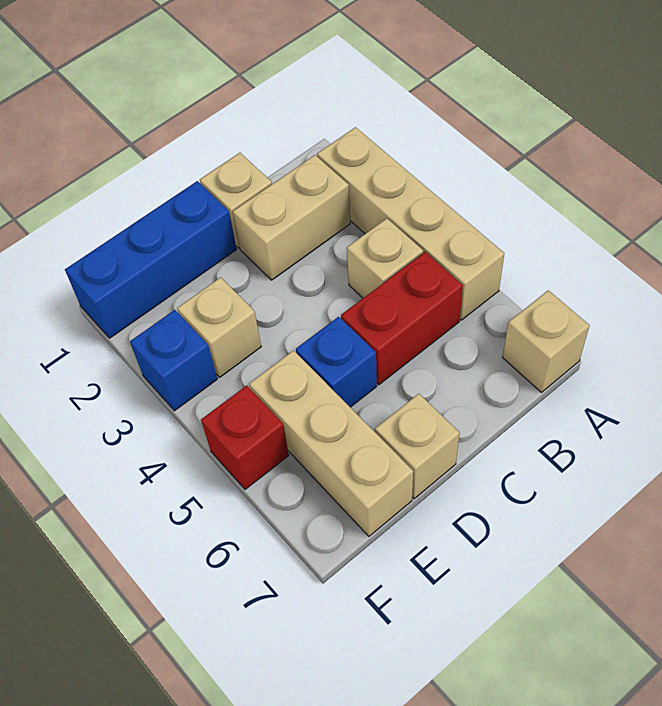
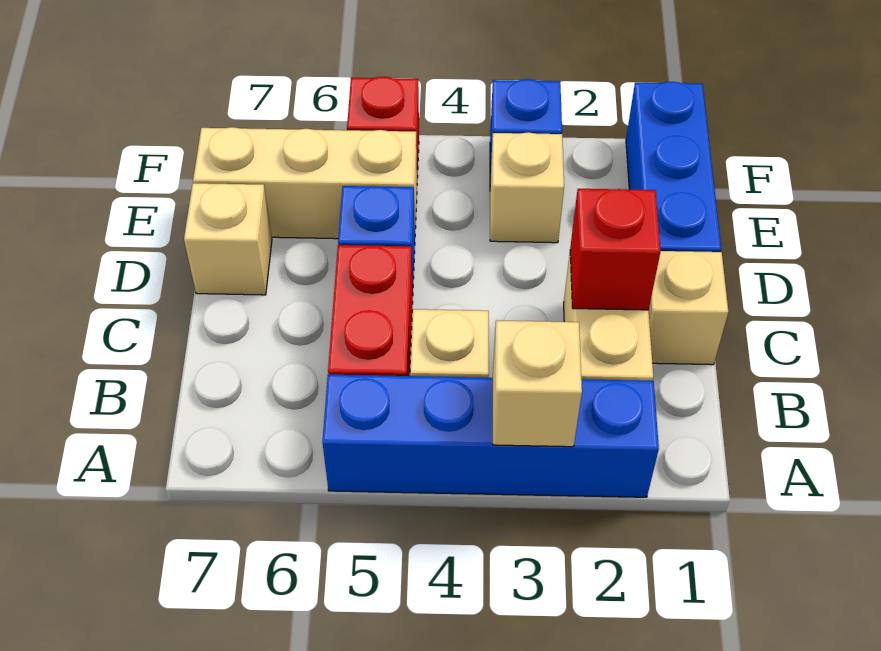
tan brick A2:A5 level 1 -> blue brick A2:A5 level 1
tan brick A7 level 1 -> tan brick A3 level 2
none -> red brick C2 level 2

